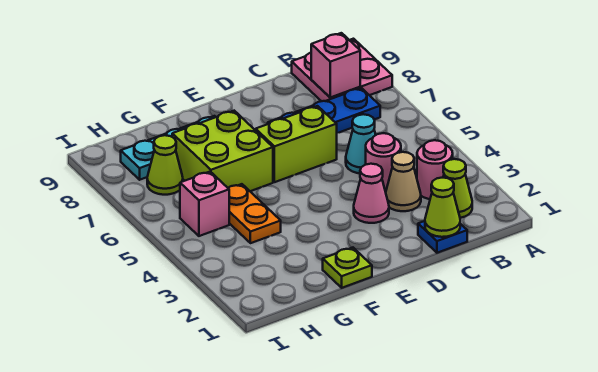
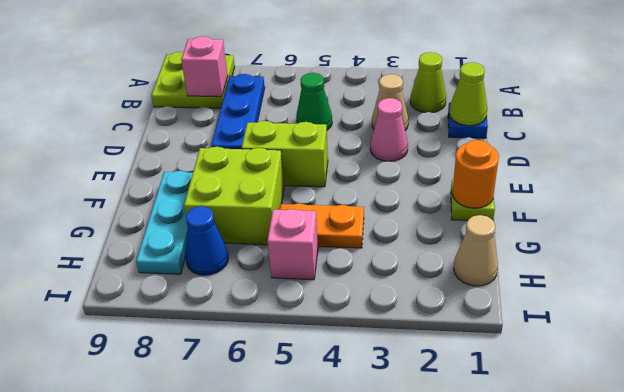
pink plate A8:B9 level 1 -> lime plate A8:B9 level 1
pink round brick B3 level 1 -> none
pink round brick C4 level 1 -> none
cyan cone C5 level 1 -> green cone C5 level 1
lime brick D6:E6 level 1 -> lime brick E5:E6 level 1
none -> orange round brick F1 level 2
none -> tan cone H1 level 1
lime cone H7 level 1 -> blue cone H7 level 1

